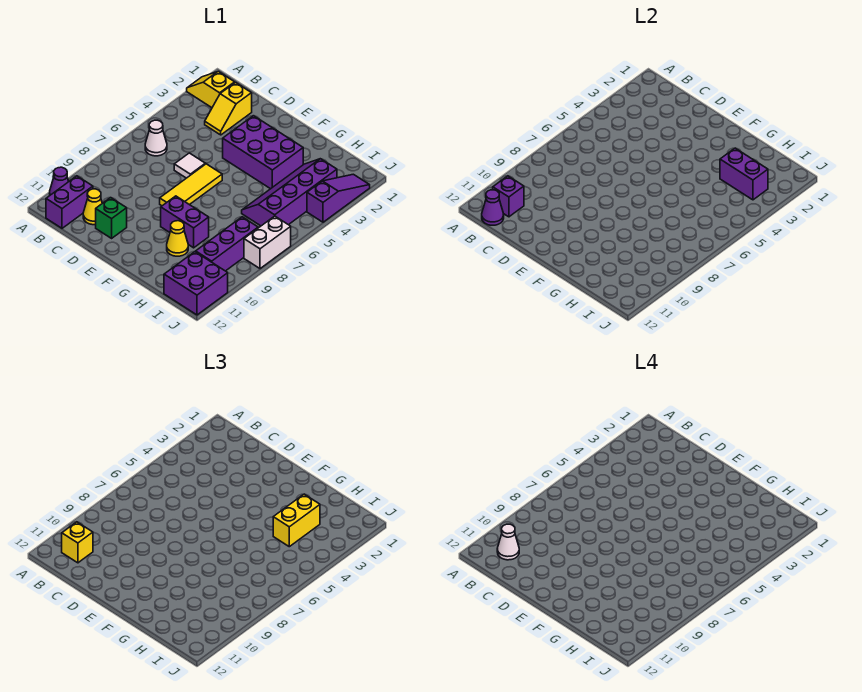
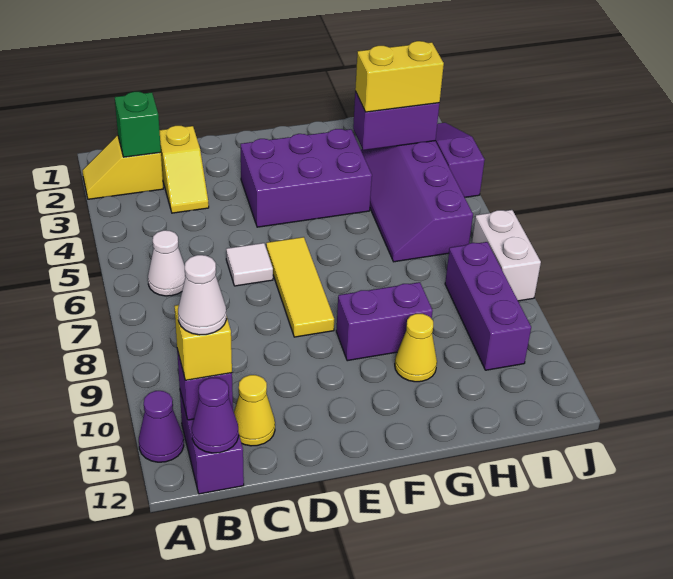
green brick D11 level 1 -> green brick B2 level 2
yellow brick H3:H4 level 3 -> yellow brick H3:I3 level 3
purple brick I11:J12 level 1 -> none

